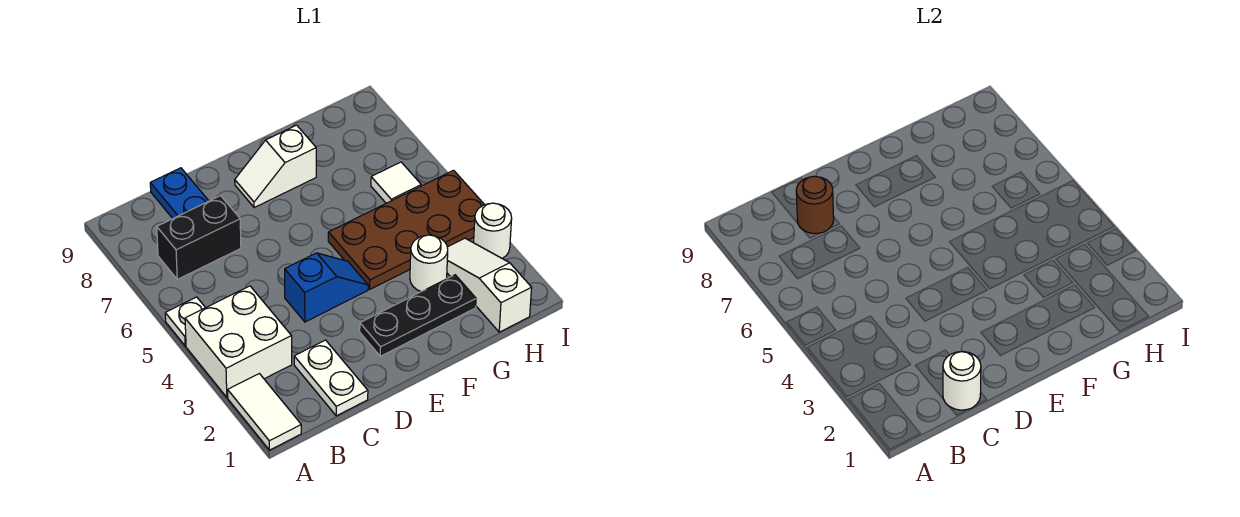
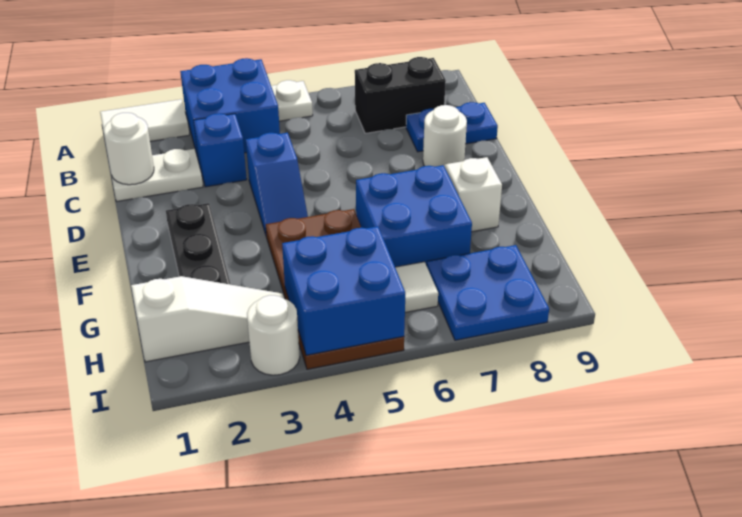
white brick A3:B4 level 1 -> blue brick A3:B4 level 1
black brick B7:C7 level 1 -> black brick B7:B8 level 1
none -> blue brick C3 level 1
brown round brick C8 level 2 -> none
none -> blue brick F6:G7 level 1
white round brick G3 level 1 -> white round brick D8 level 1
none -> blue brick H4:I5 level 2
none -> blue plate H7:I8 level 1

